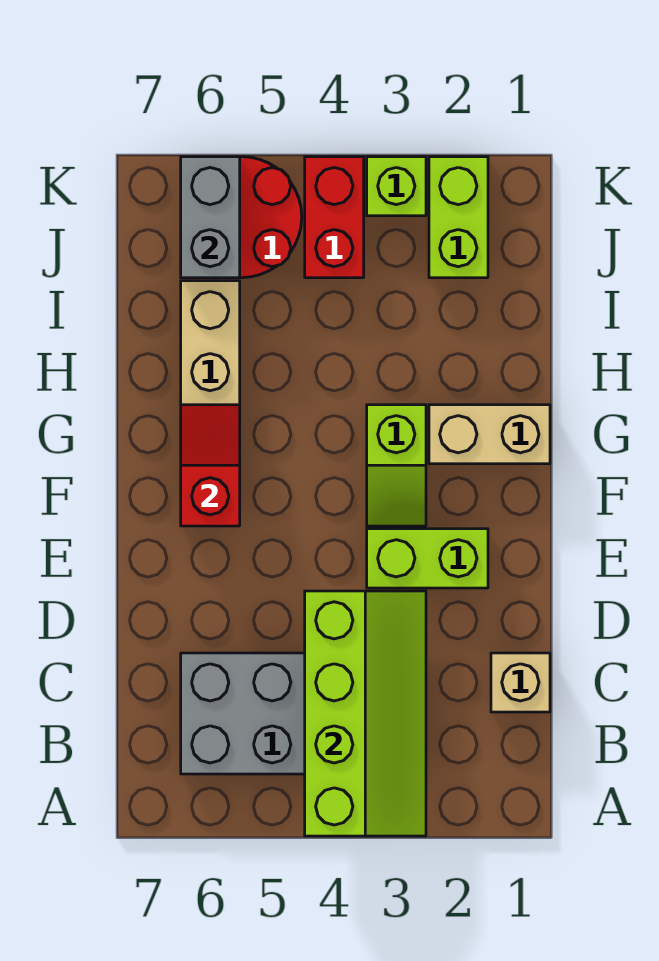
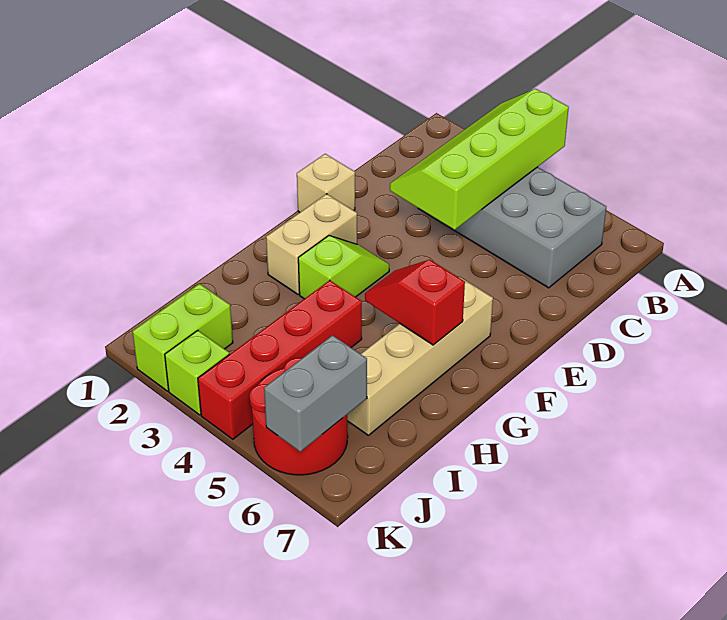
tan brick C1 level 1 -> tan brick E1 level 1
lime brick E2:E3 level 1 -> none
red slope F6:G6 level 2 top F -> red slope G5:G6 level 2 top 6
tan brick G1:G2 level 1 -> tan brick F2:G2 level 1
red brick J4:K4 level 1 -> red brick H4:K4 level 1

